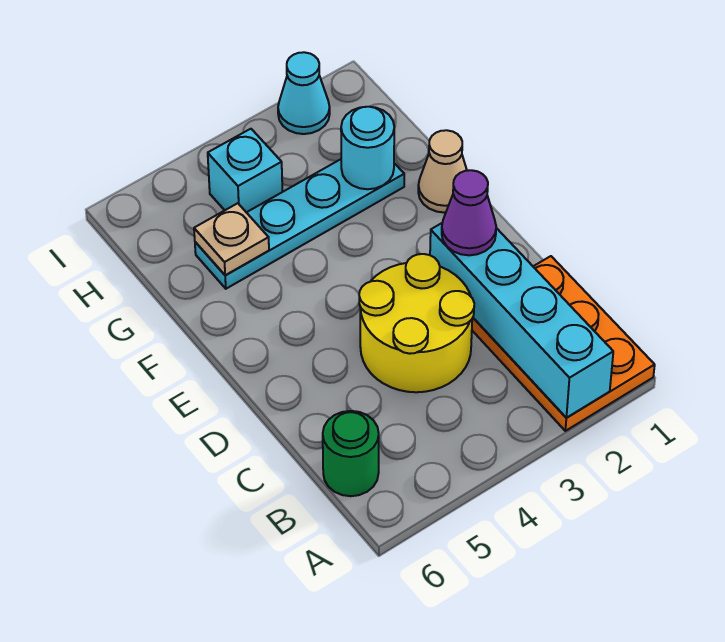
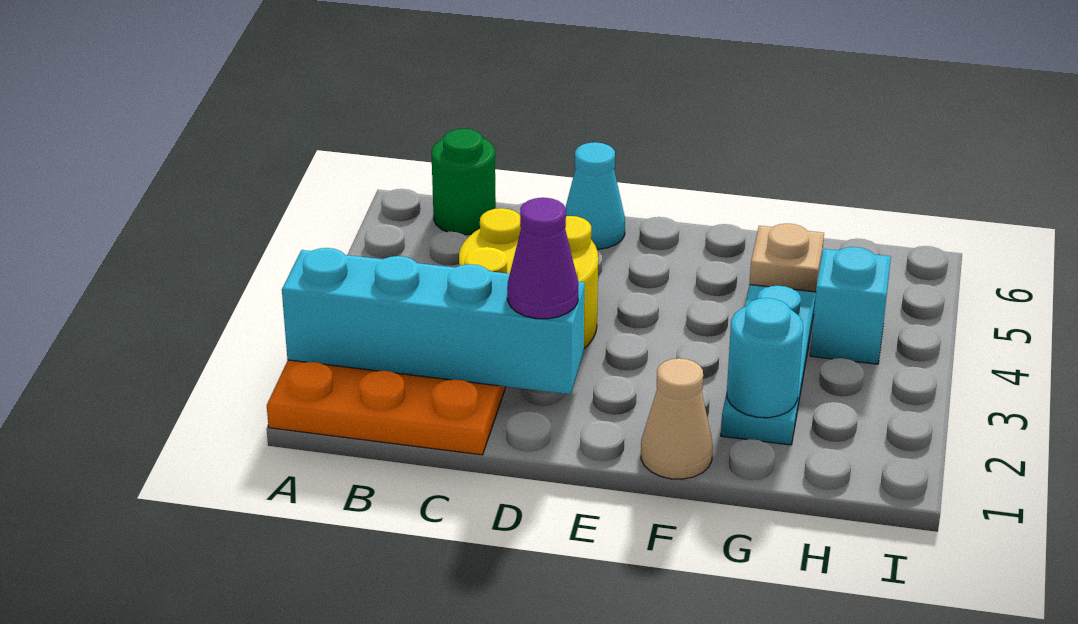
cyan cone I2 level 1 -> cyan cone D6 level 1

